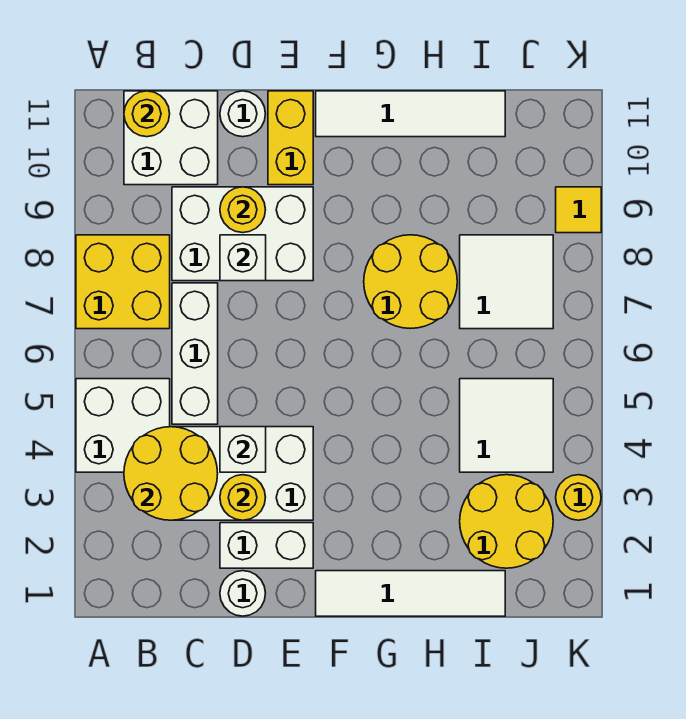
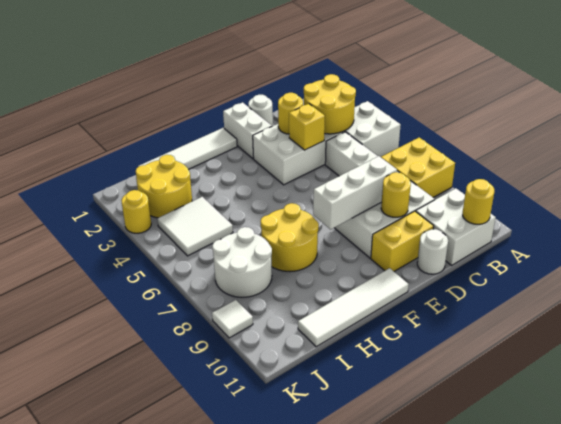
white brick D2:E2 level 1 -> white brick E1:E2 level 1
white brick D4 level 2 -> yellow brick D4 level 2
white brick D8 level 2 -> white brick D8:F8 level 2
yellow brick E10:E11 level 1 -> yellow brick D10:E10 level 1
white tile I7:J8 level 1 -> white round brick I7:J8 level 1
yellow tile K9 level 1 -> white tile K9 level 1

